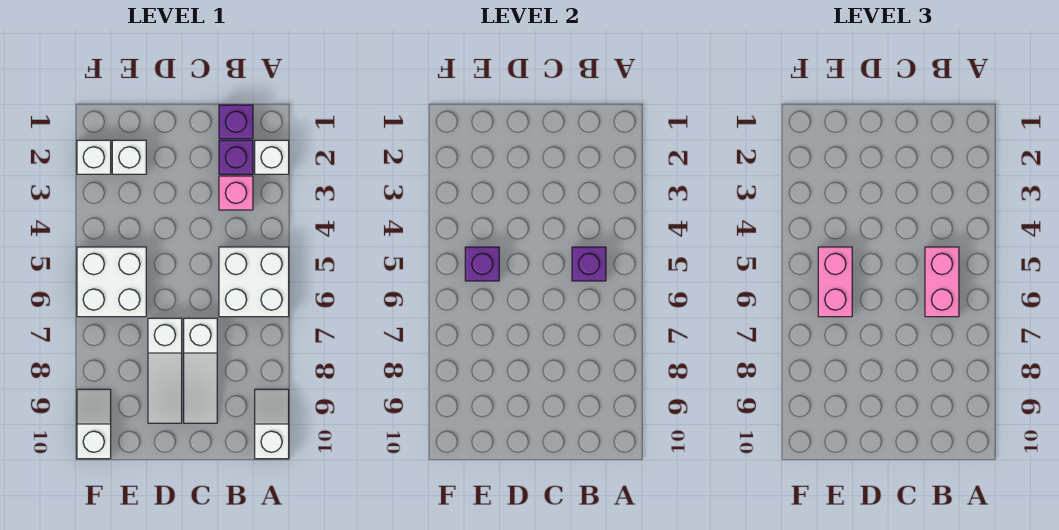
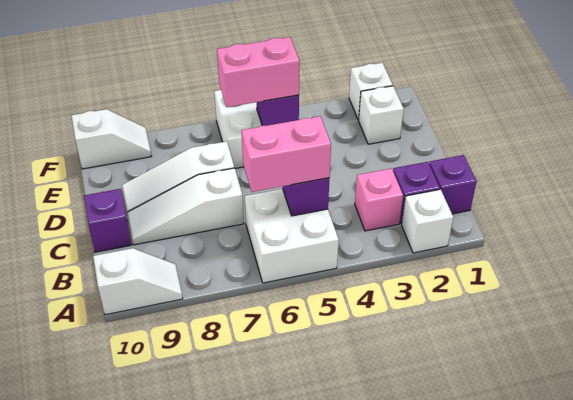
none -> purple brick C10 level 1

